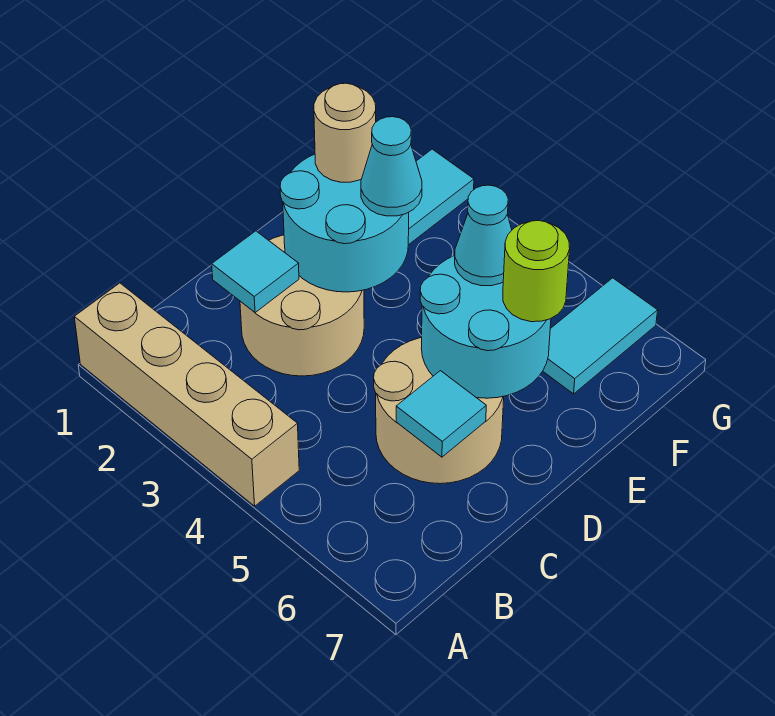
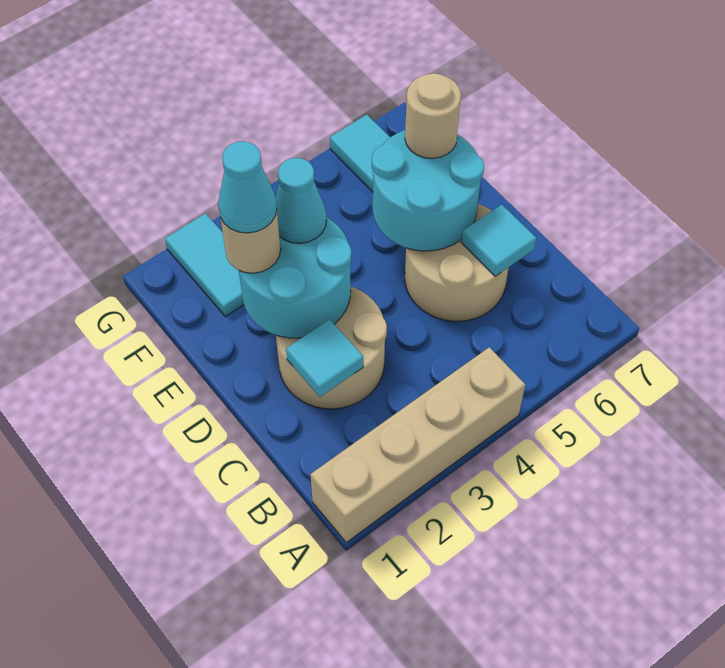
cyan cone E5 level 3 -> cyan cone E2 level 4
lime round brick E6 level 3 -> tan round brick E6 level 3

